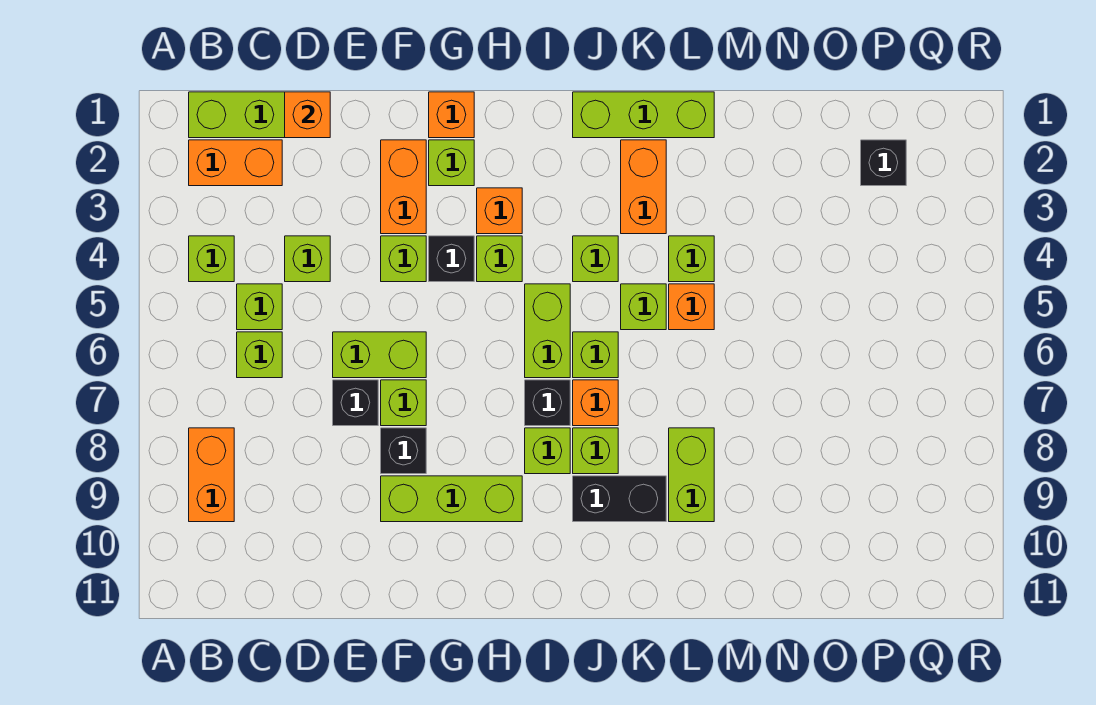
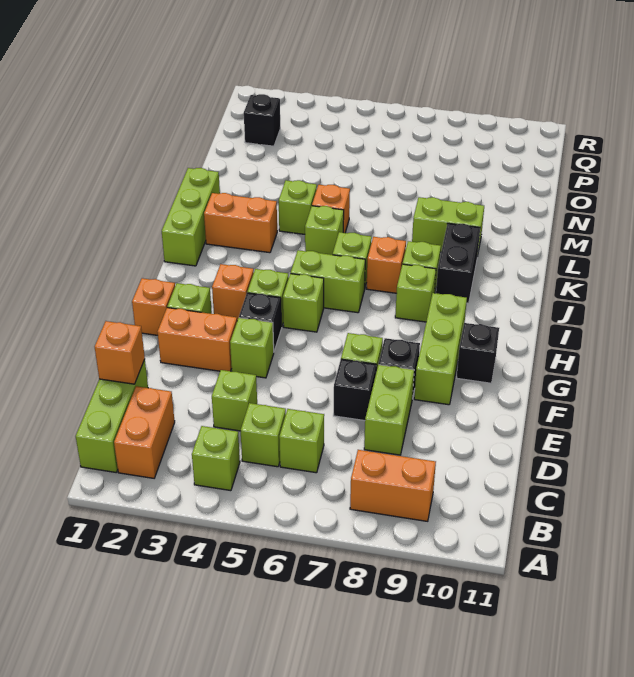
lime brick E6:F6 level 1 -> lime brick D8:E8 level 1
black brick I7 level 1 -> black brick G10 level 1
lime brick J4 level 1 -> lime brick H5 level 1

